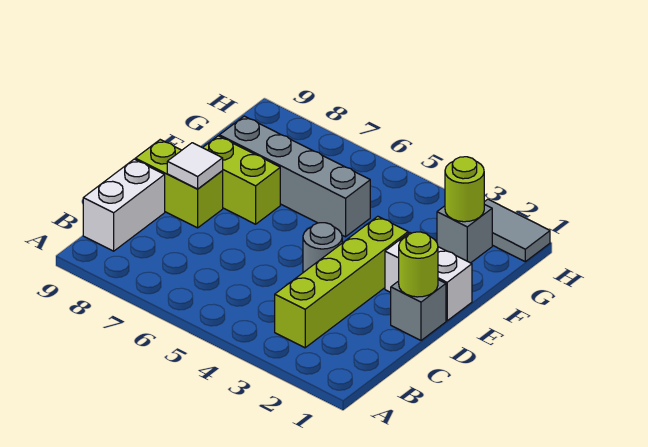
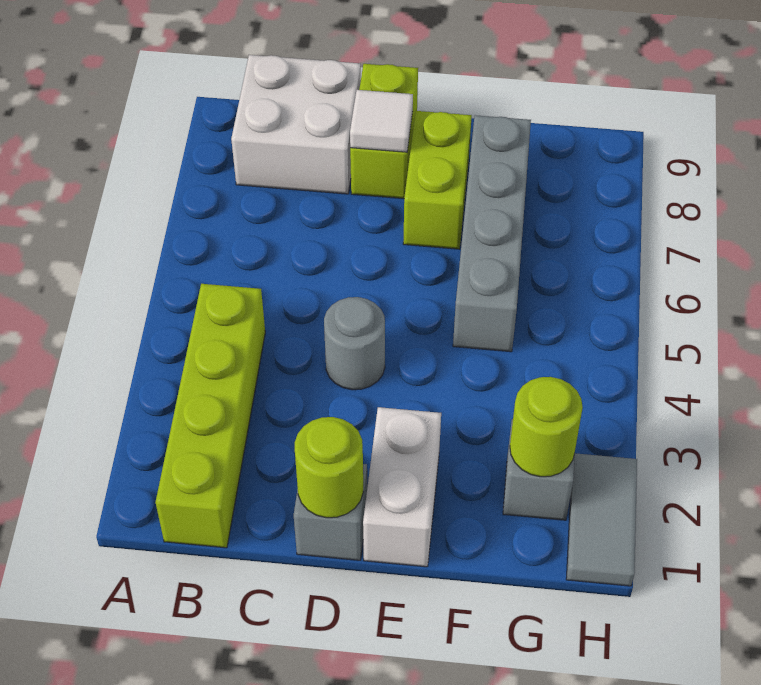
lime brick B3:E3 level 1 -> lime brick B1:B4 level 1
white brick B9:C9 level 1 -> white brick B8:C9 level 1

